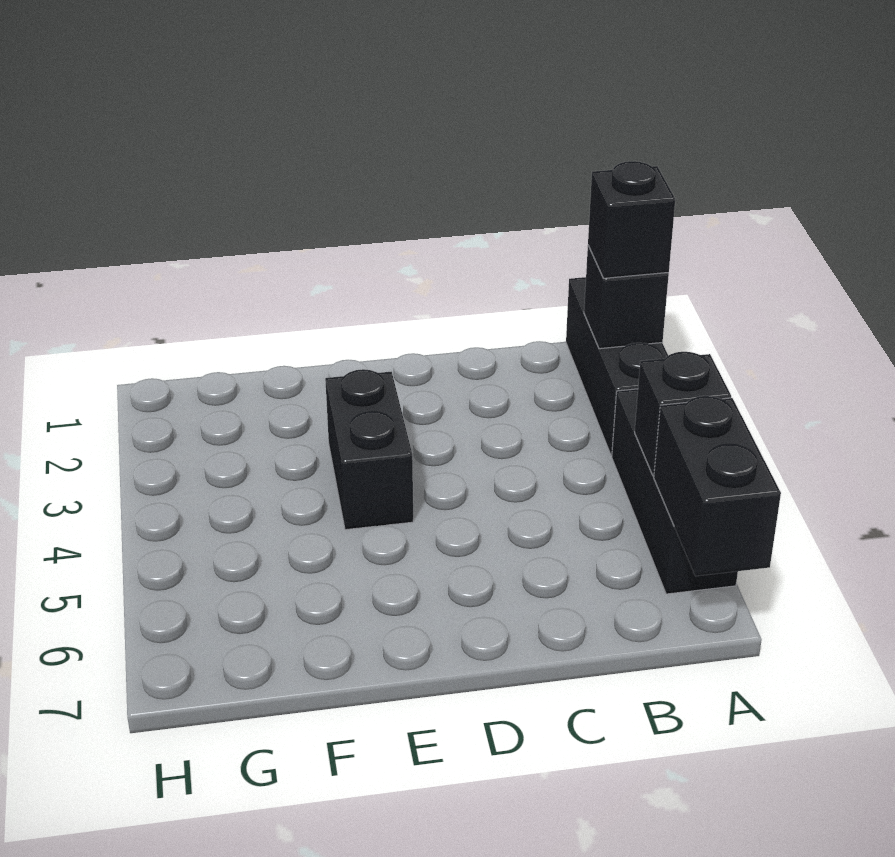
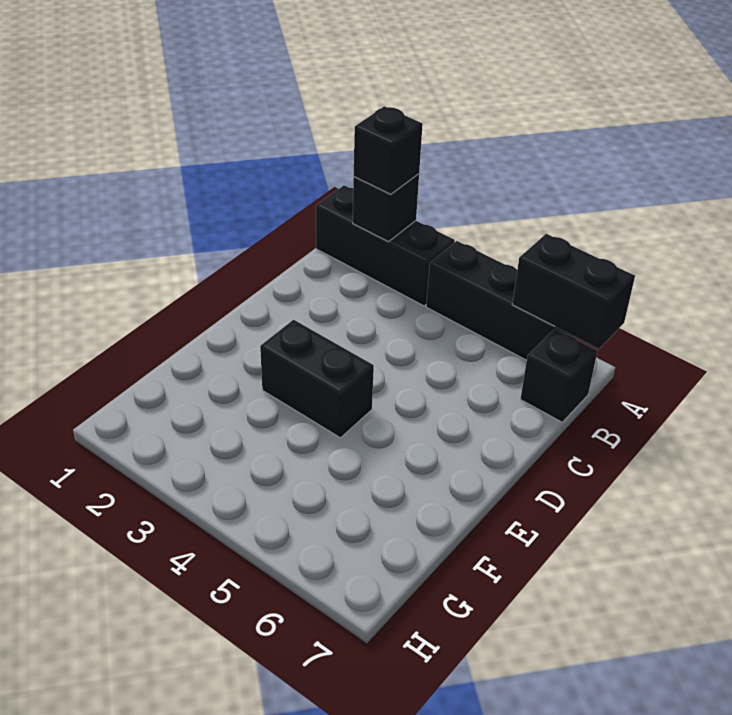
black brick A5 level 2 -> black brick B7 level 1

